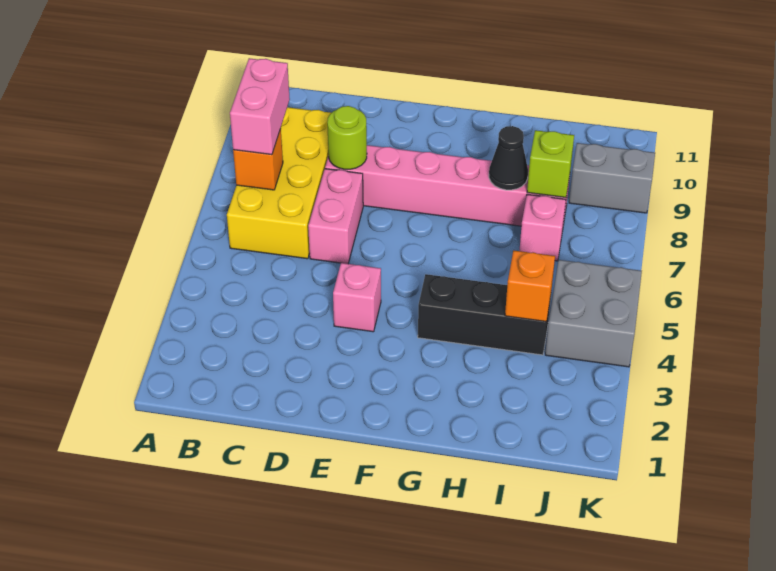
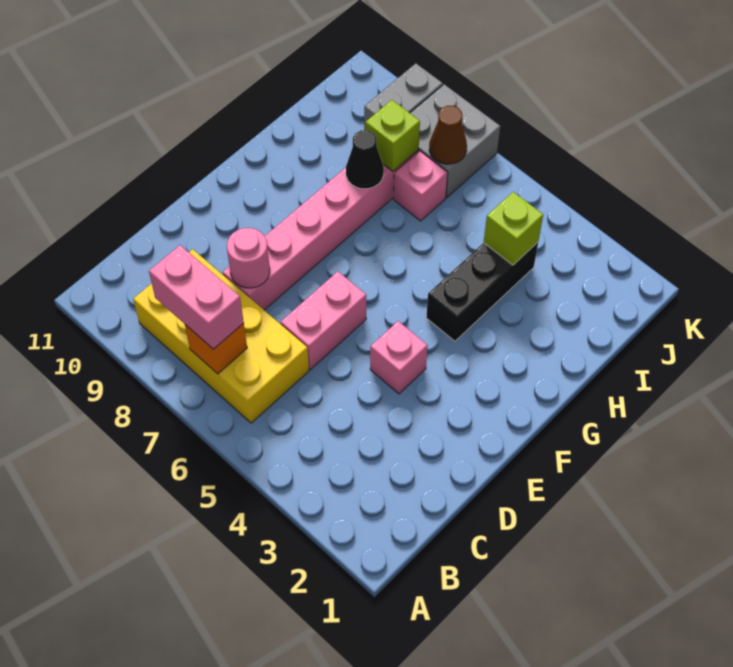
pink brick D6:D7 level 1 -> pink brick D6:E6 level 1
lime round brick D8 level 2 -> pink round brick D8 level 2
orange brick I4 level 2 -> lime brick I4 level 2
grey brick J4:K5 level 1 -> grey brick J7:K8 level 1
none -> brown cone J7 level 2

